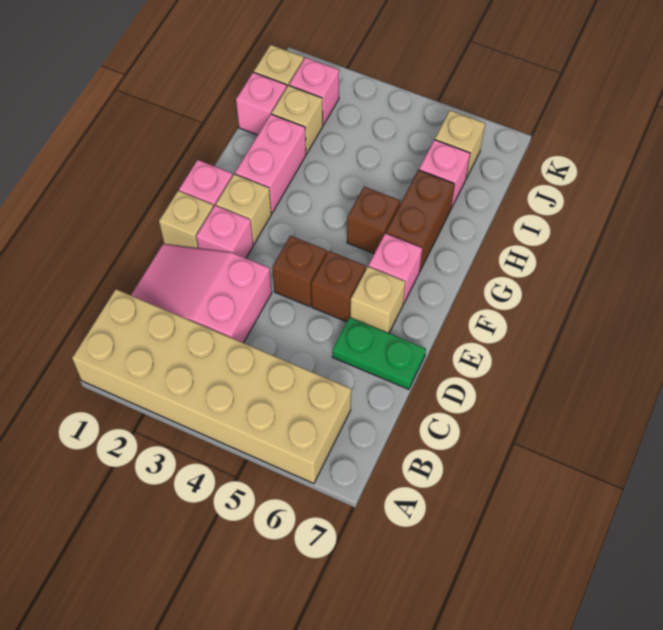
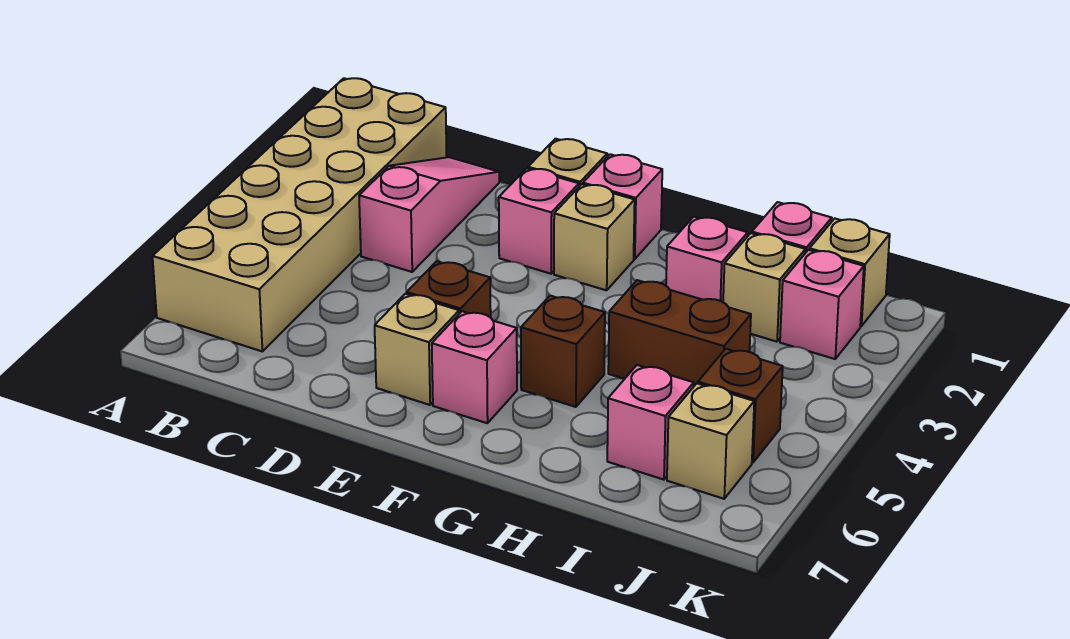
pink slope C1:D3 level 1 top 3 -> pink slope C1:C3 level 1 top 3
green plate D6:D7 level 1 -> none
brown brick E4 level 1 -> brown brick J5 level 1
pink brick G2:H2 level 1 -> pink brick H2 level 1
brown brick G6:H6 level 1 -> brown brick H4:I4 level 1

